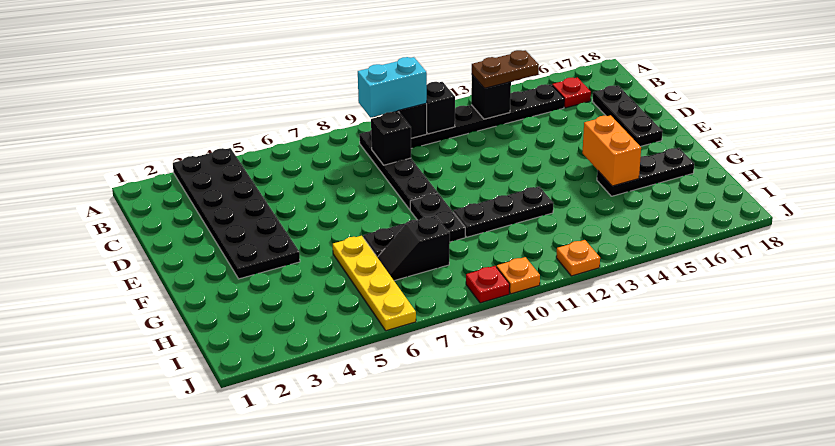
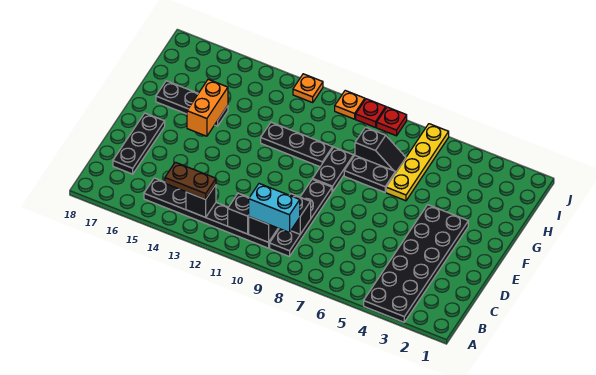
red plate B16 level 1 -> red plate J8 level 1

